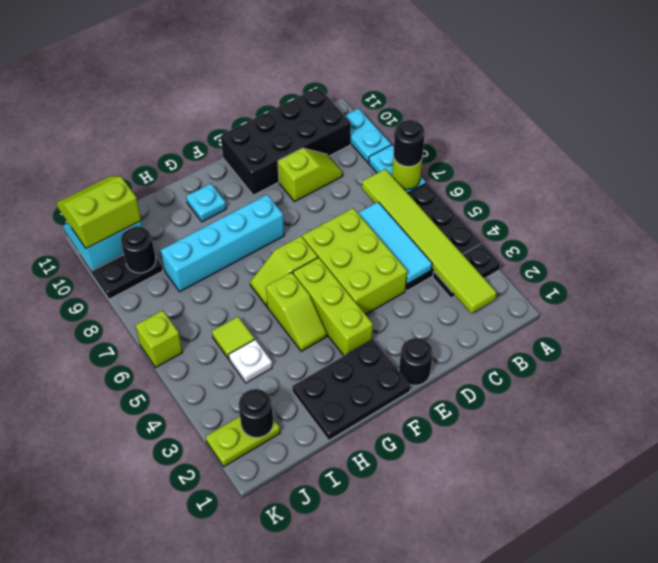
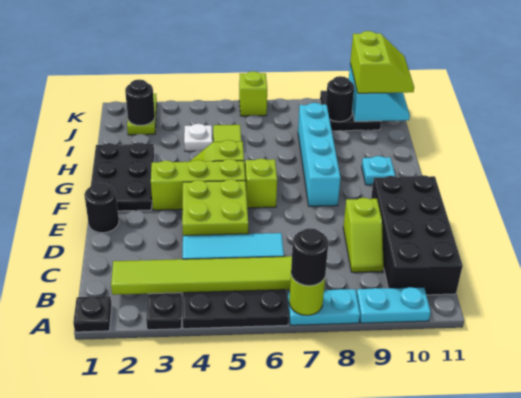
none -> black plate A1 level 1
lime brick D4:E6 level 1 -> lime brick D4:E5 level 1

